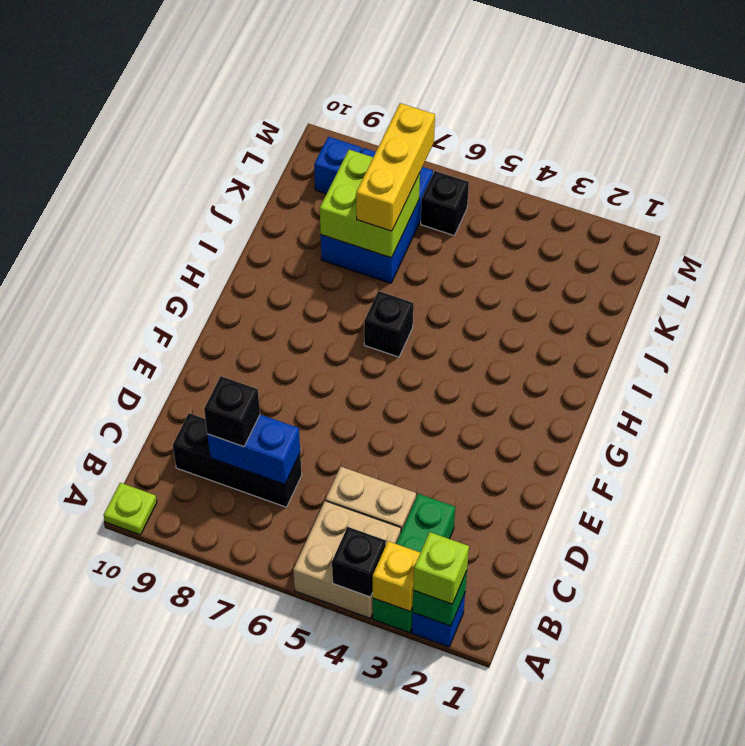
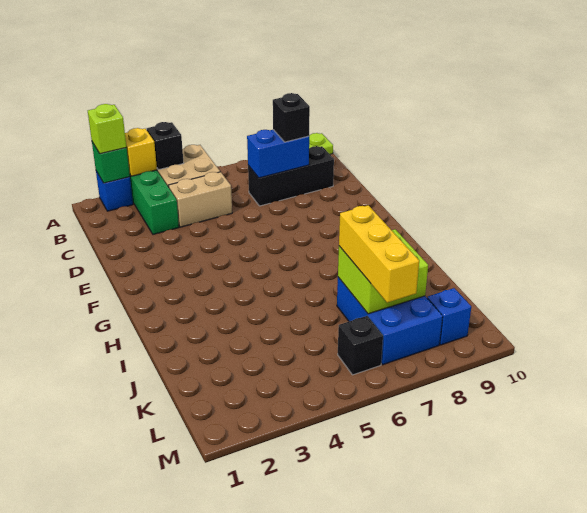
black brick H6 level 1 -> none

